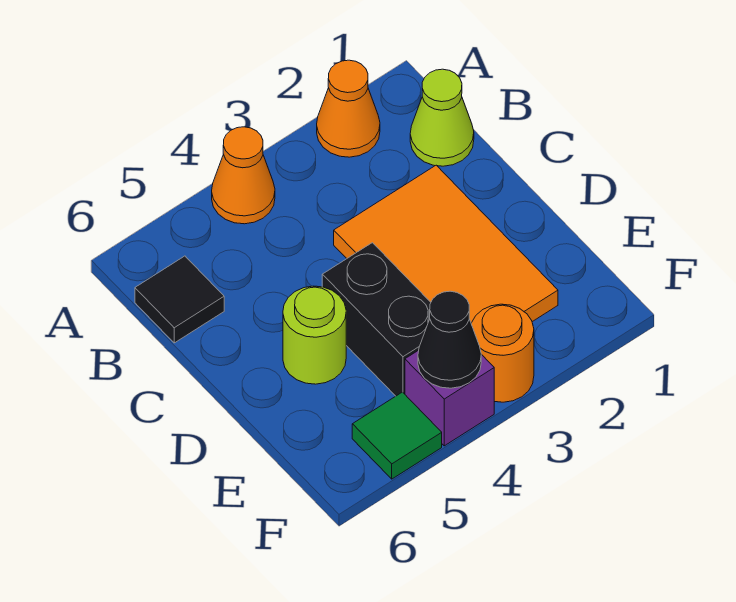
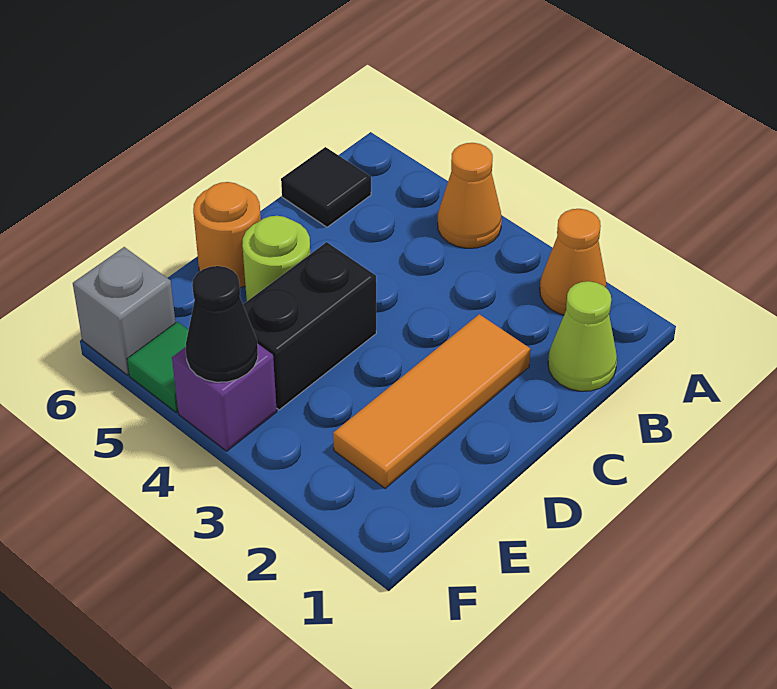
orange tile C2:E3 level 1 -> orange tile C2:E2 level 1
orange round brick F3 level 1 -> orange round brick D6 level 1
none -> grey brick F6 level 1

